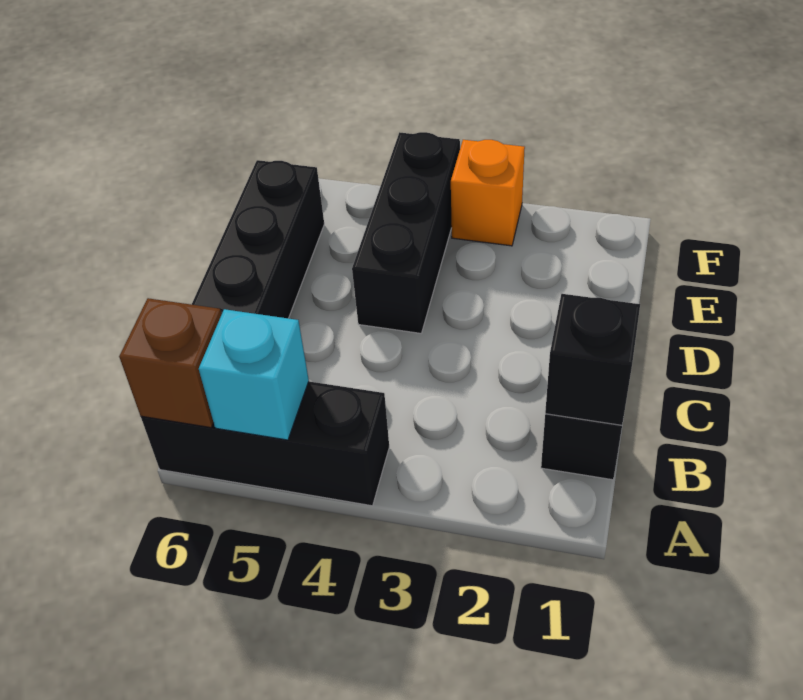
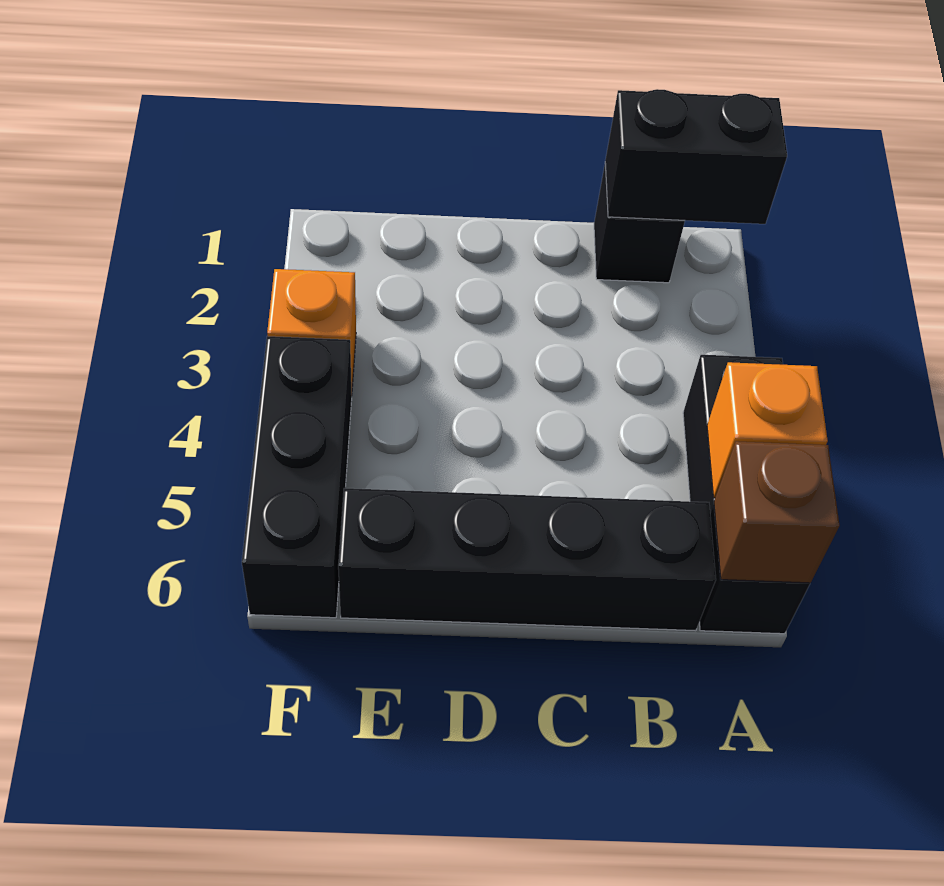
cyan brick A5 level 2 -> orange brick A5 level 2
black brick B1 level 2 -> black brick A1:B1 level 2
black brick D4:F4 level 1 -> black brick F4:F6 level 1

